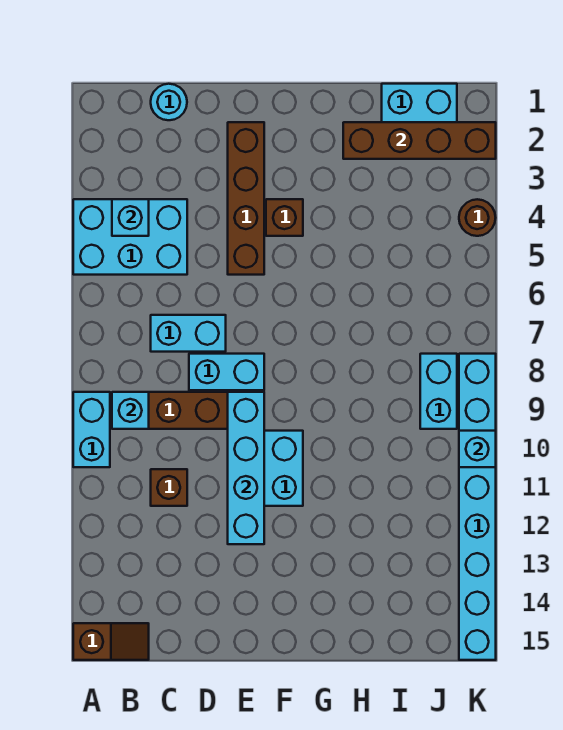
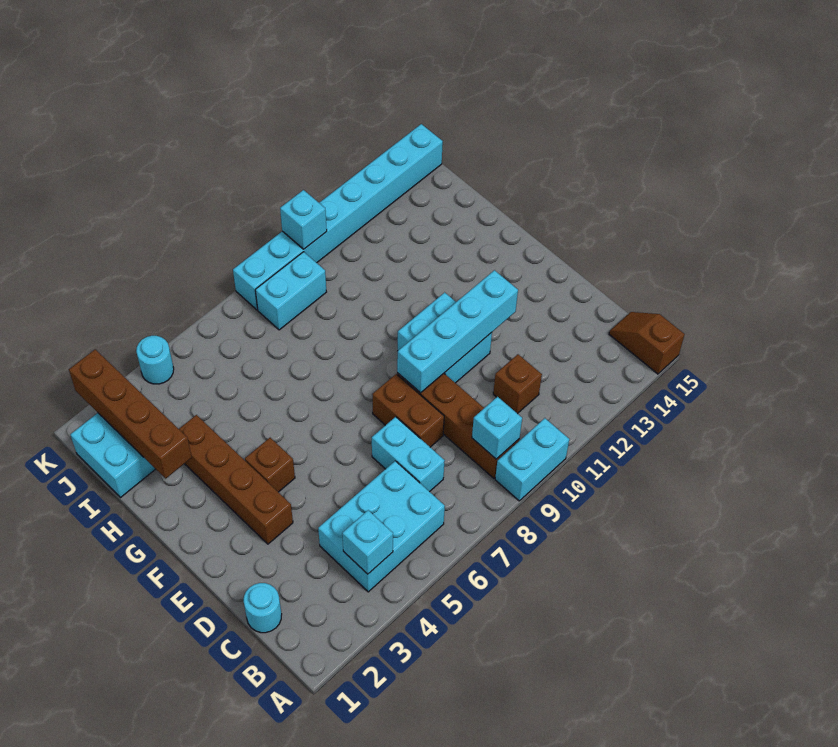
cyan brick A4:C5 level 1 -> cyan brick B4:C6 level 1
cyan brick D8:E8 level 1 -> brown brick D8:E8 level 1
brown brick E2:E5 level 1 -> brown brick E3:H3 level 1
brown round brick K4 level 1 -> cyan round brick K4 level 1

